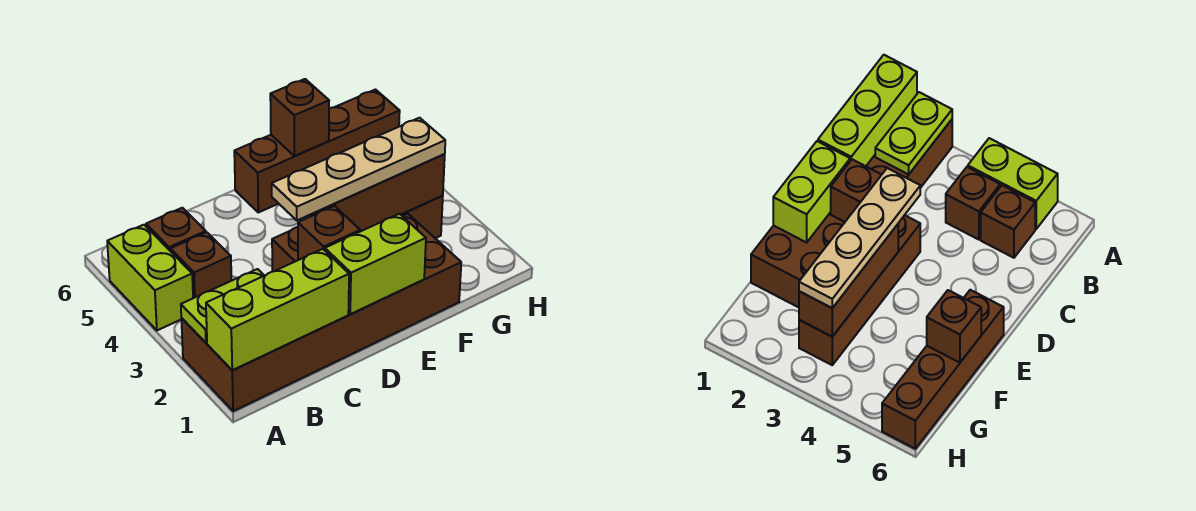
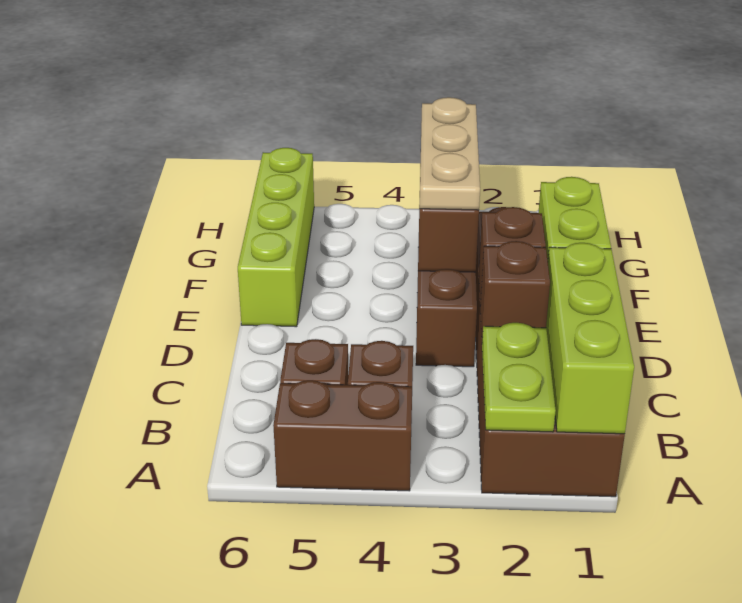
lime brick A4:A5 level 1 -> brown brick A4:A5 level 1
tan plate D3:G3 level 3 -> tan plate E3:G3 level 3
brown brick E6:H6 level 1 -> lime brick E6:H6 level 1
brown brick F6 level 2 -> brown brick C2 level 2

